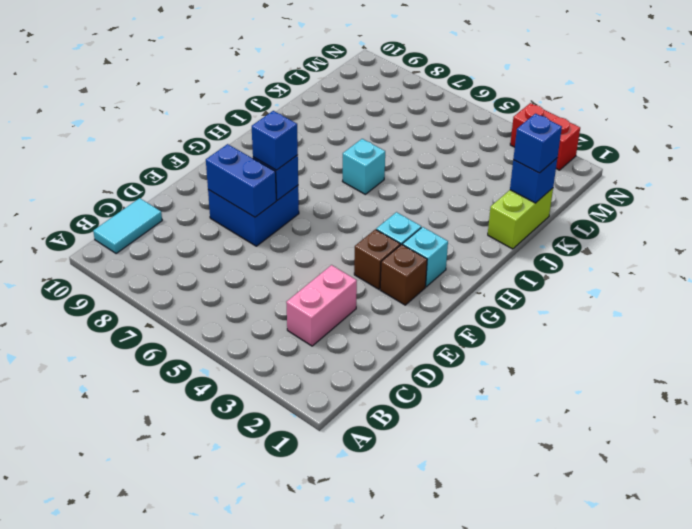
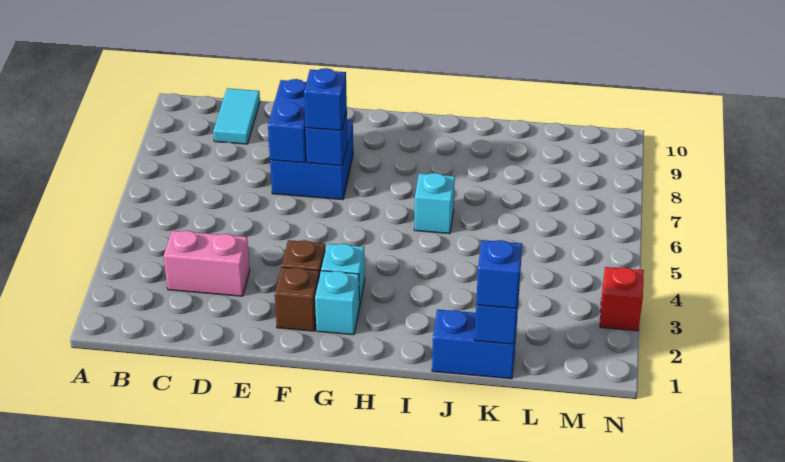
cyan tile B10:C10 level 1 -> cyan tile C9:C10 level 1
lime brick J1:K1 level 1 -> blue brick J1:K1 level 1
red brick N2:N3 level 1 -> red brick N3 level 1

